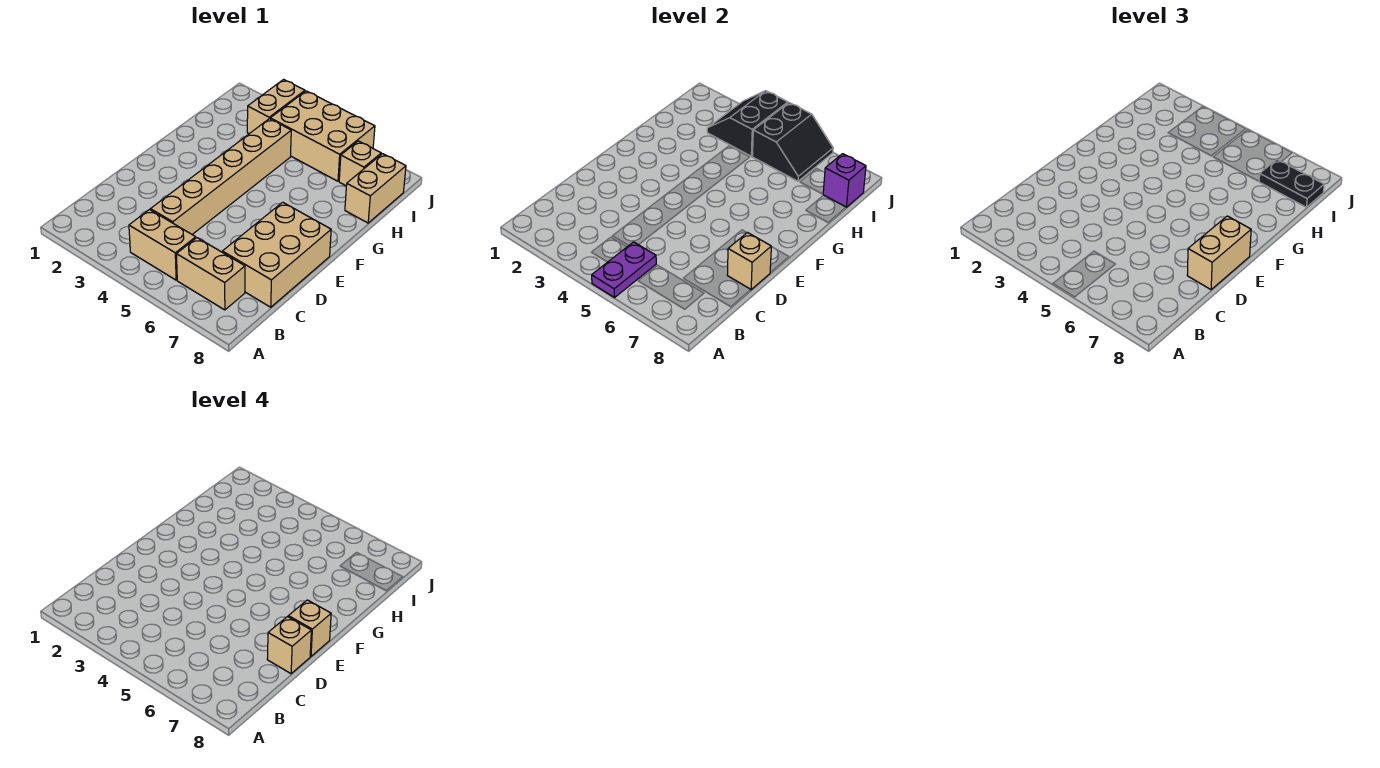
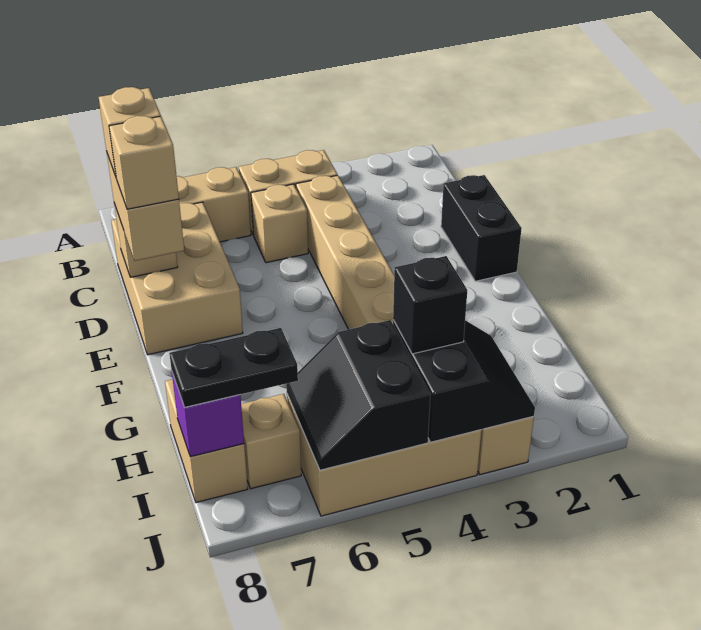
purple plate A5:B5 level 2 -> none
none -> tan brick C5 level 1
none -> black brick D1:E1 level 1
none -> black brick I4 level 3

